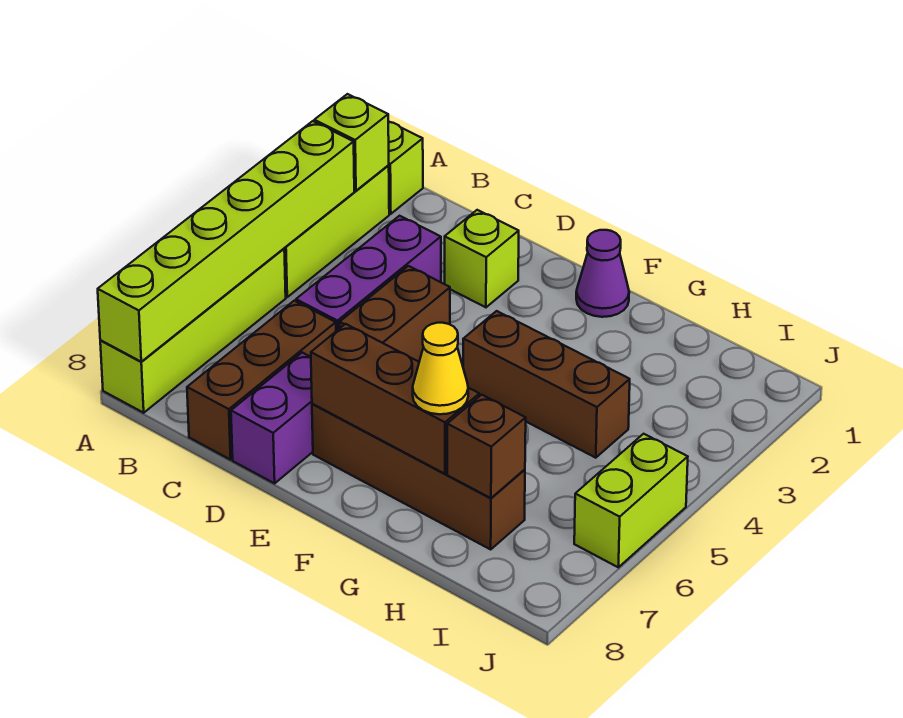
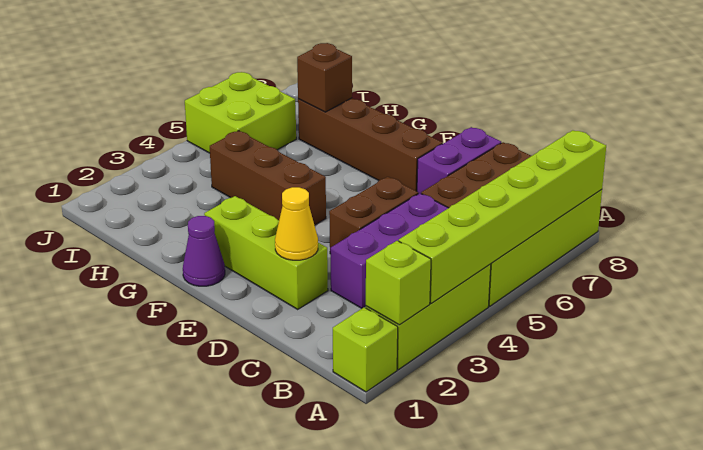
lime brick D2 level 1 -> lime brick D2:F2 level 1
brown brick E7:G7 level 2 -> none
yellow cone G7 level 3 -> yellow cone D2 level 2
lime brick J5:J6 level 1 -> lime brick I5:J6 level 1

